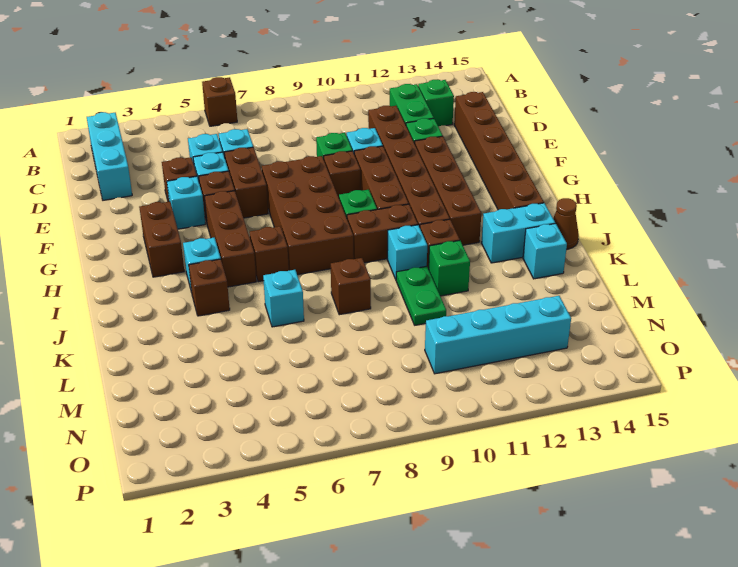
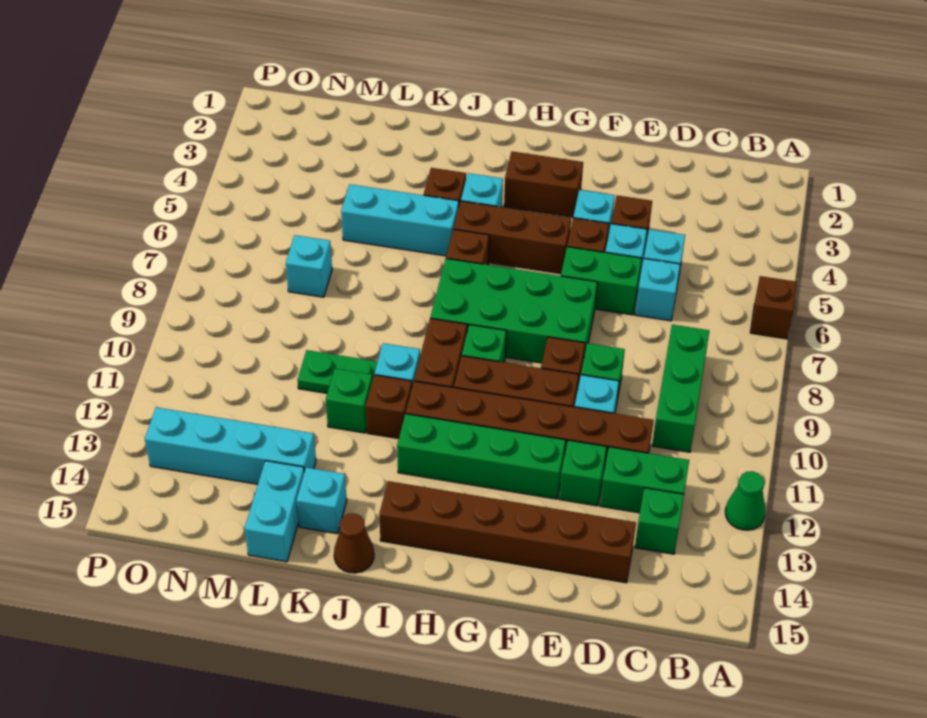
none -> green cone A12 level 1
cyan brick B2:D2 level 1 -> cyan brick J5:L5 level 1
none -> green brick C8:C10 level 1
brown brick E6:F6 level 1 -> green brick E6:F6 level 1
brown brick F7:I8 level 1 -> green brick F7:I8 level 1
brown brick F12:I12 level 1 -> green brick F12:I12 level 1
cyan brick J13:J14 level 1 -> cyan brick L14:L15 level 1
cyan brick K6 level 1 -> cyan brick M7 level 1
brown brick K8 level 1 -> none
cyan brick N10:N13 level 1 -> cyan brick L13:O13 level 1

